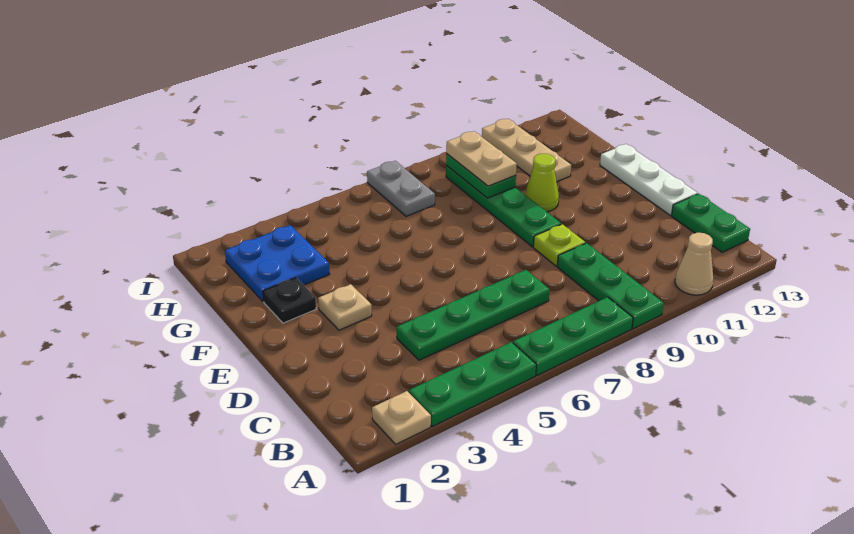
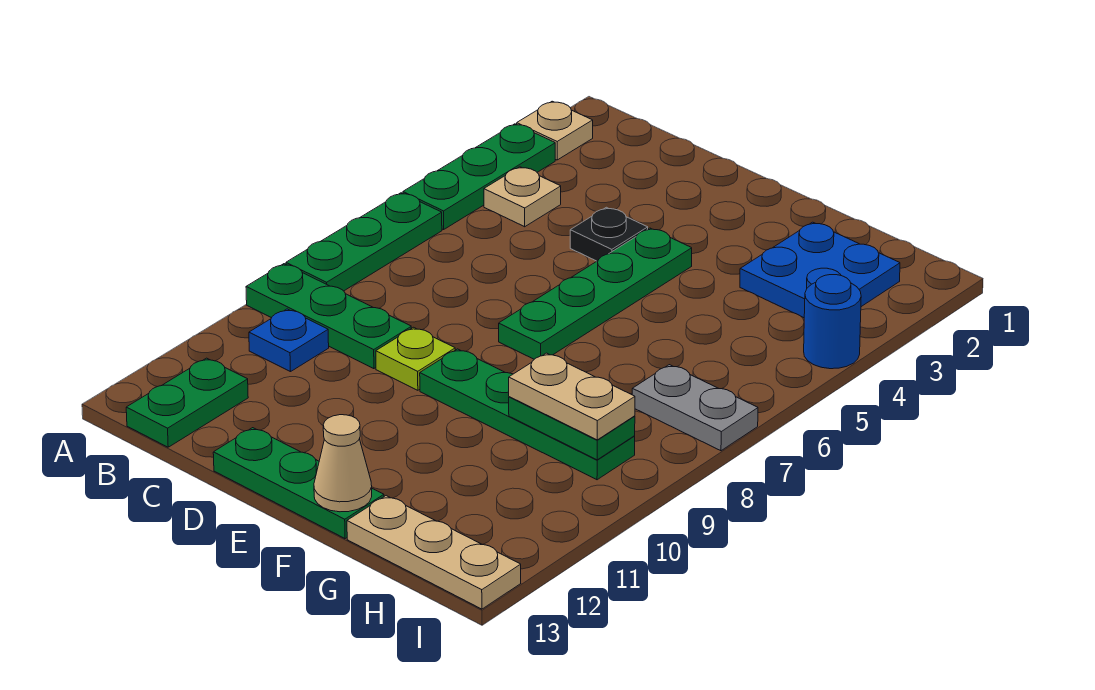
tan cone A11 level 1 -> tan cone F13 level 2
none -> blue plate B10 level 1
green plate B13:C13 level 1 -> green plate B12:B13 level 1
green plate C4:C7 level 1 -> green plate E4:E7 level 1
white plate D13:F13 level 1 -> green plate D13:F13 level 1
tan plate E3 level 1 -> tan plate B4 level 1
black plate F2 level 1 -> black plate D4 level 1
lime cone F10 level 1 -> none
tan plate G11:I11 level 1 -> tan plate G13:I13 level 1
none -> blue round brick I4 level 1

